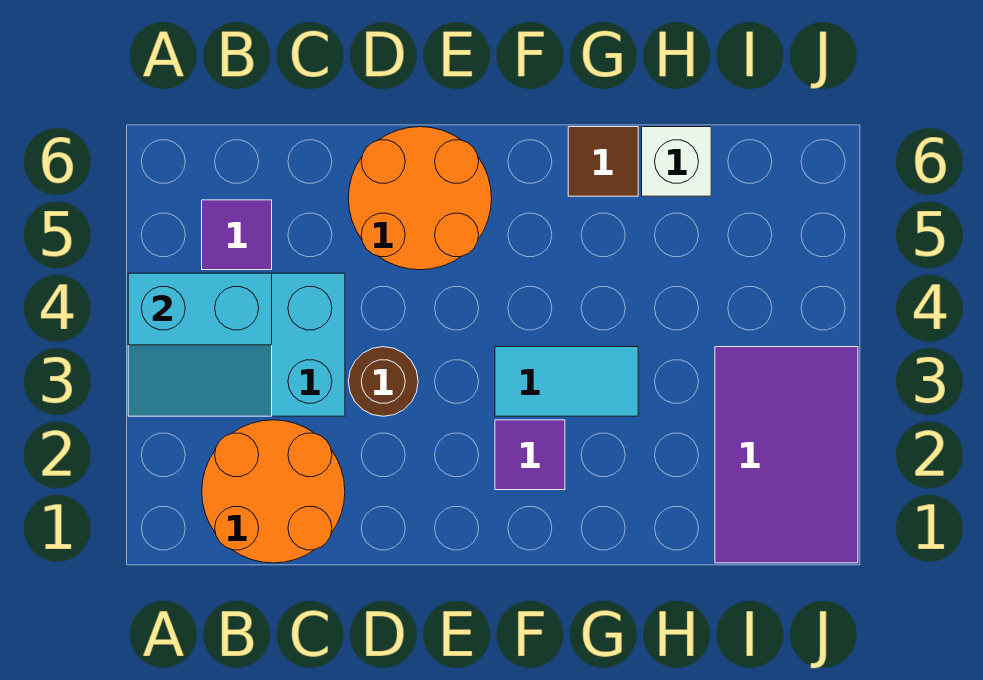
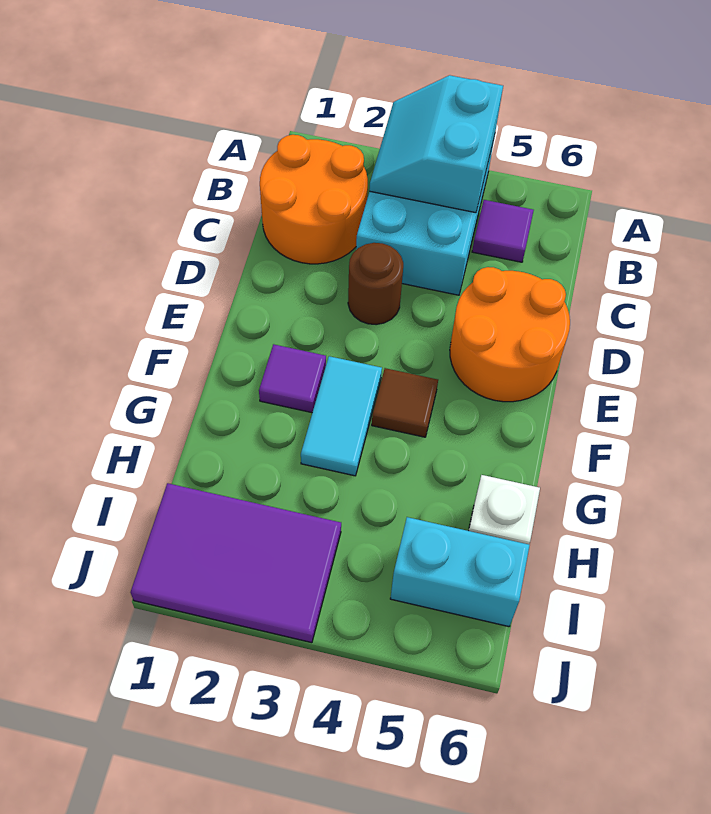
brown tile G6 level 1 -> brown tile F4 level 1
none -> cyan brick I5:I6 level 1

